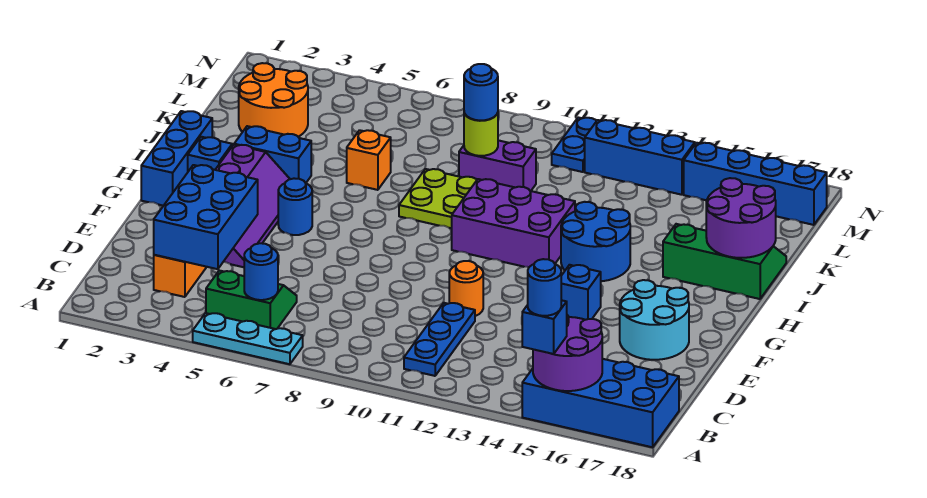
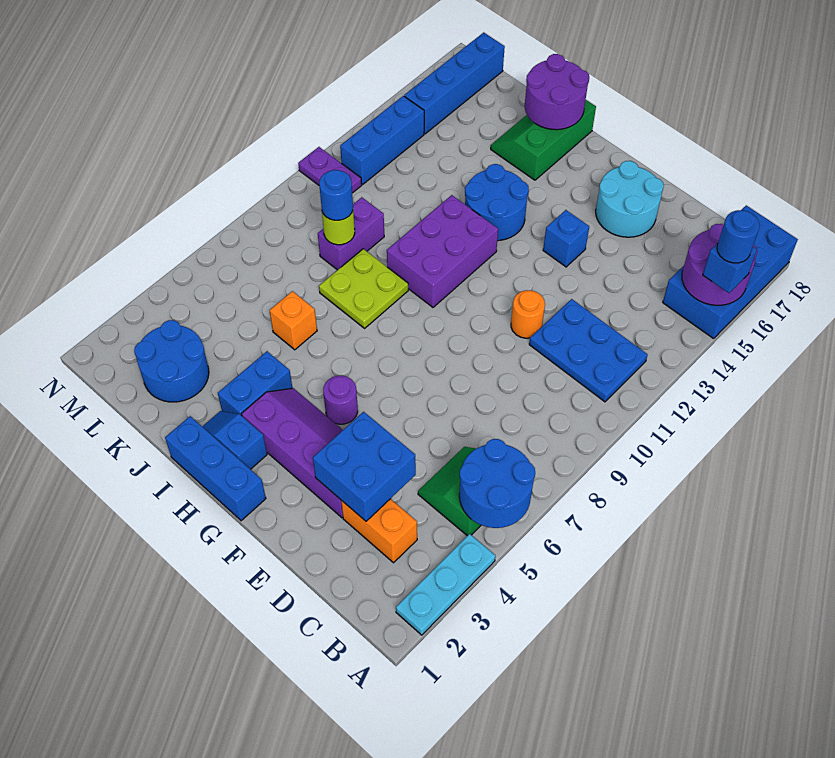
cyan plate A5:A7 level 1 -> cyan plate A2:A4 level 1
blue round brick B6 level 2 -> blue round brick A5:B6 level 2
blue plate B11:D11 level 1 -> blue plate B11:D12 level 1
blue brick C3:E4 level 2 -> blue brick D3:E4 level 2
blue round brick G5 level 1 -> purple round brick G5 level 1
orange round brick K2:L3 level 1 -> blue round brick K2:L3 level 1
blue plate M11:N11 level 1 -> purple plate M11:N11 level 1

